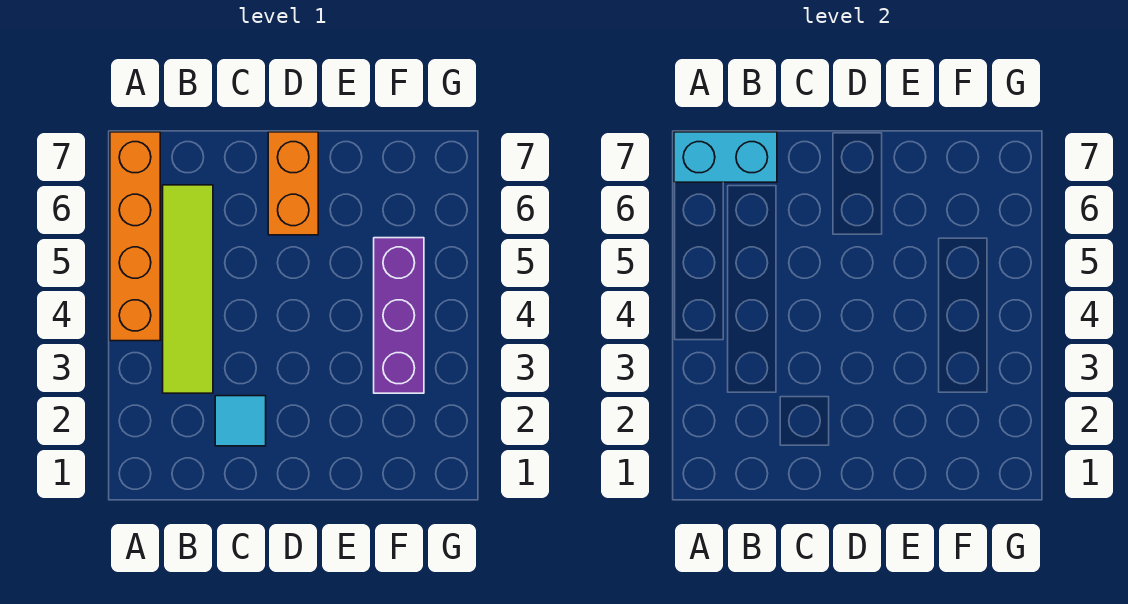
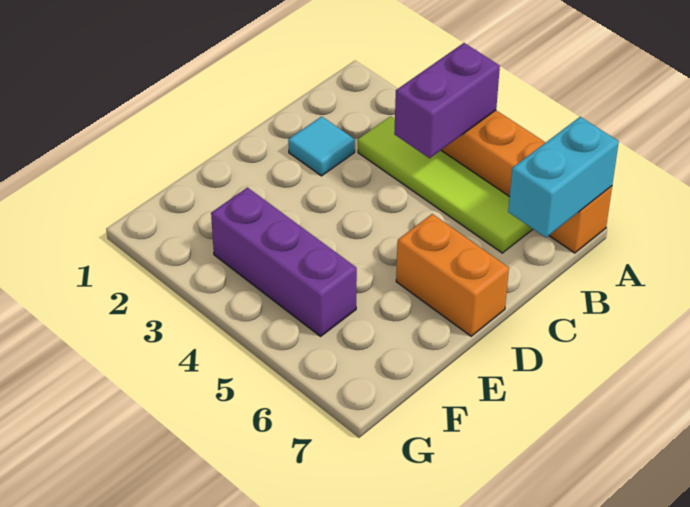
none -> purple brick A4:B4 level 2

